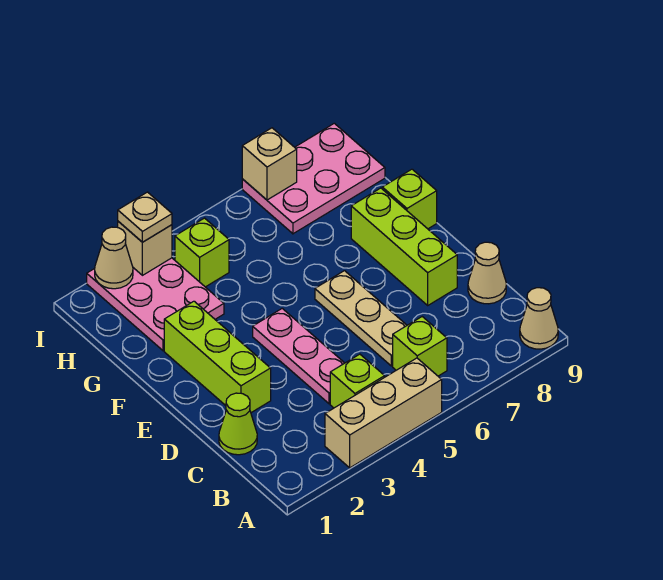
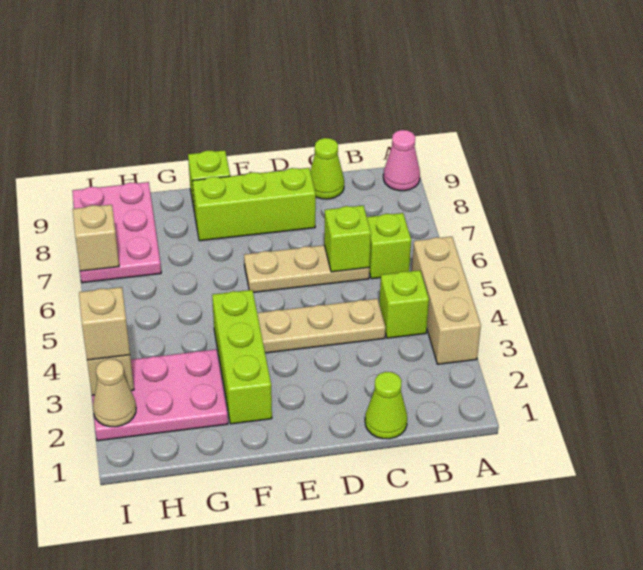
tan cone A9 level 1 -> pink cone A9 level 1
pink plate C4:E4 level 1 -> tan plate C4:E4 level 1
tan cone C9 level 1 -> lime cone C9 level 1
lime brick D2:F2 level 1 -> lime brick F2:F4 level 1
lime brick H4 level 1 -> lime brick C6 level 2
tan plate I3 level 3 -> tan brick I3 level 3

